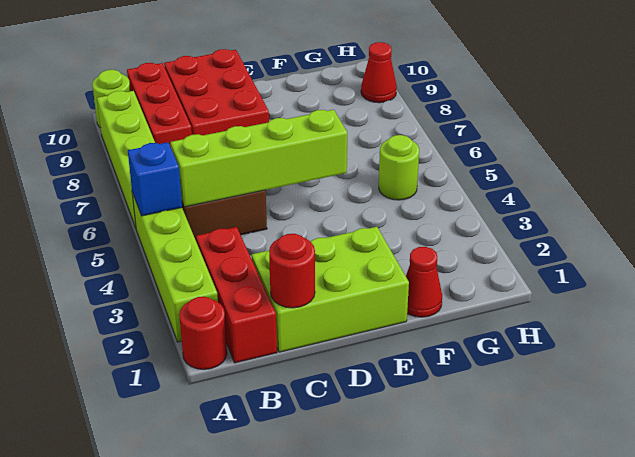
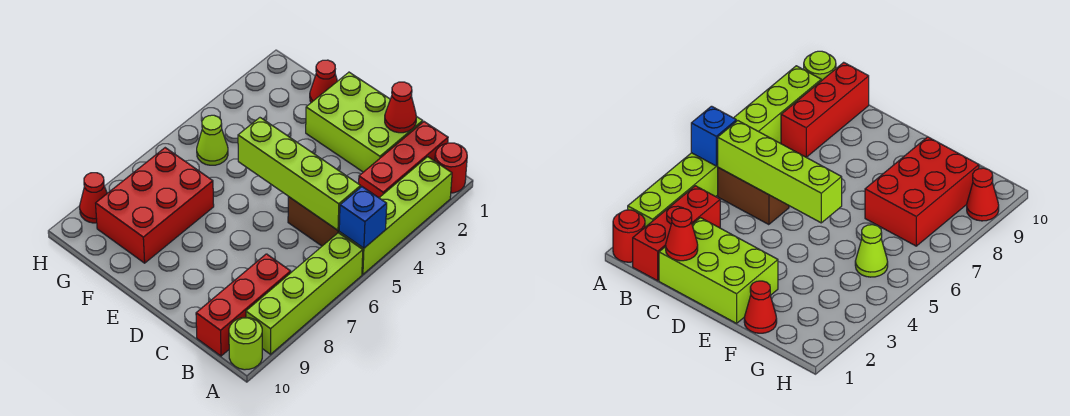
red round brick C1 level 2 -> red cone C1 level 2
red brick C8:D10 level 1 -> red brick F7:G9 level 1
lime round brick G5 level 1 -> lime cone G5 level 1

